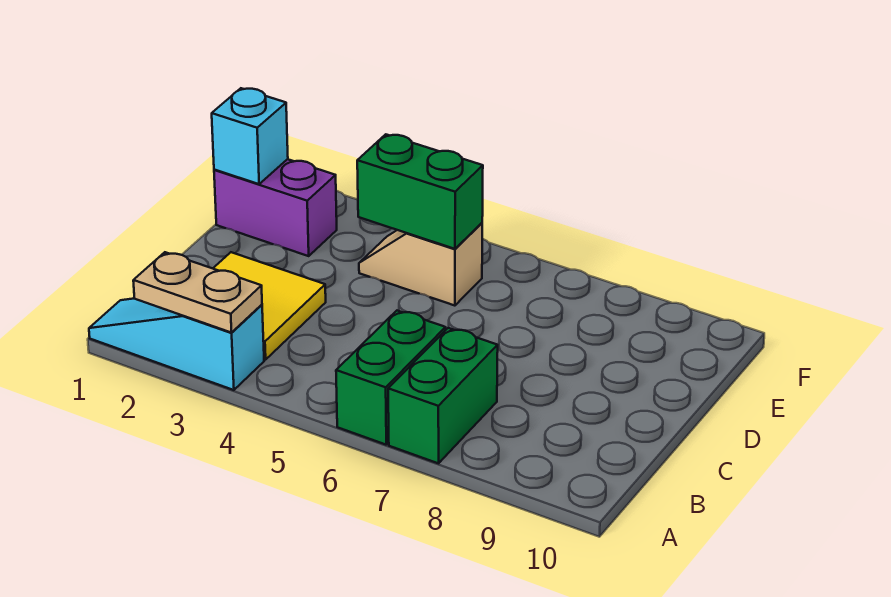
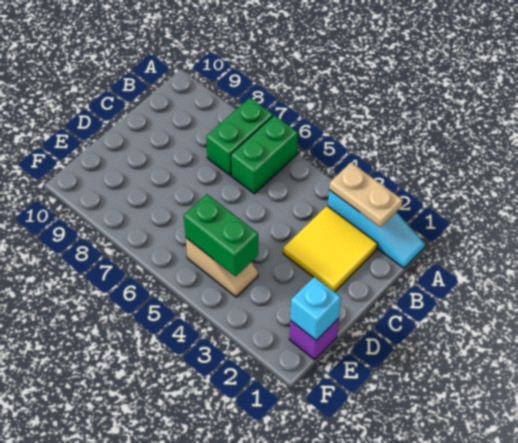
purple brick E1:E2 level 1 -> purple brick E1 level 1

